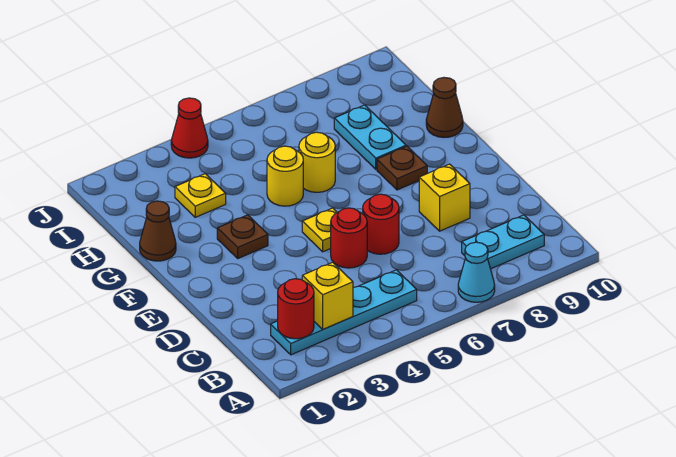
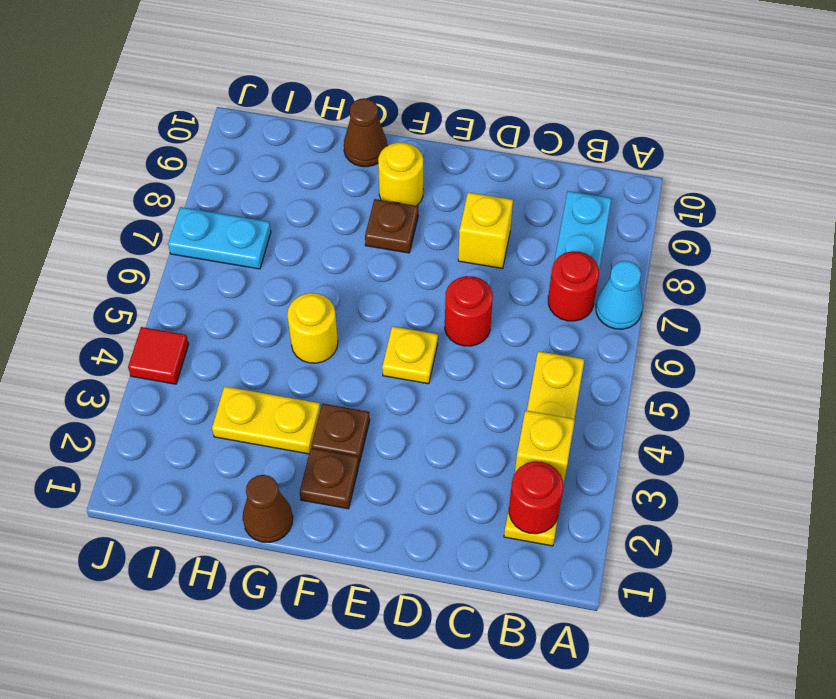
cyan plate B2:B5 level 1 -> yellow plate B2:B5 level 1
red round brick D5 level 1 -> red round brick B7 level 1
none -> brown plate F2 level 1
yellow round brick G6 level 1 -> yellow round brick F9 level 1
cyan plate G8:H8 level 1 -> cyan plate I7:J7 level 1
yellow plate H3 level 1 -> yellow plate G3:H3 level 1
red cone J4 level 1 -> red tile J4 level 1

